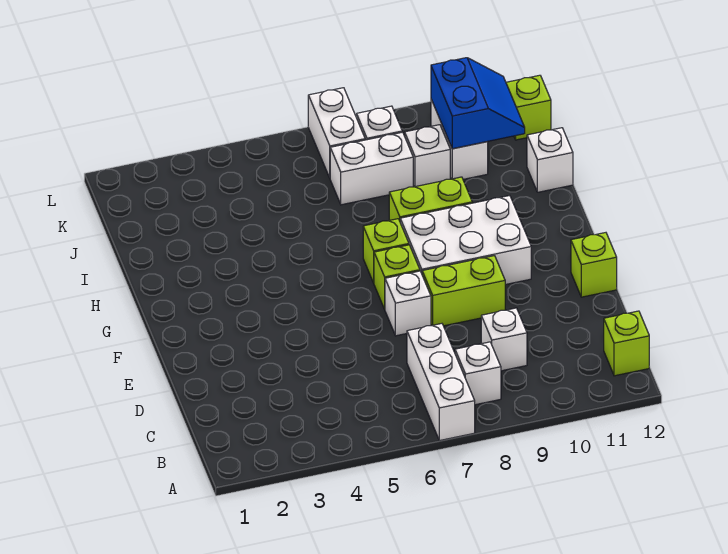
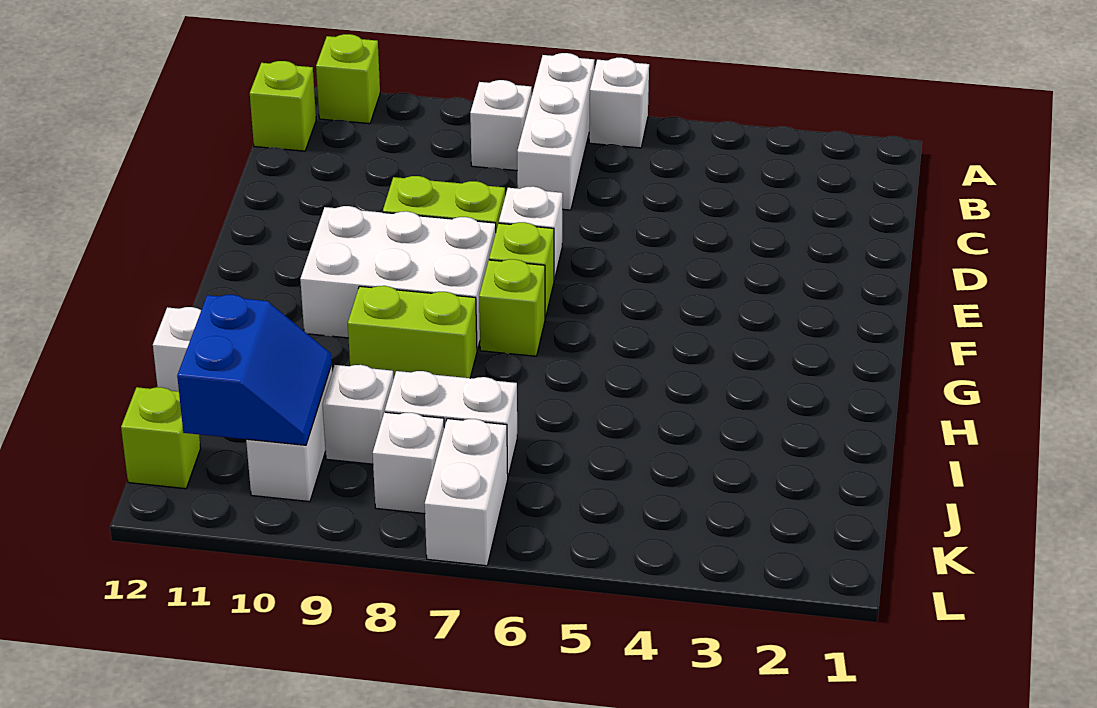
white brick C9 level 1 -> white brick A6 level 1
lime brick E12 level 1 -> lime brick A11 level 1
blue slope J10:K11 level 2 top 10 -> blue slope J10:K11 level 2 top 11

